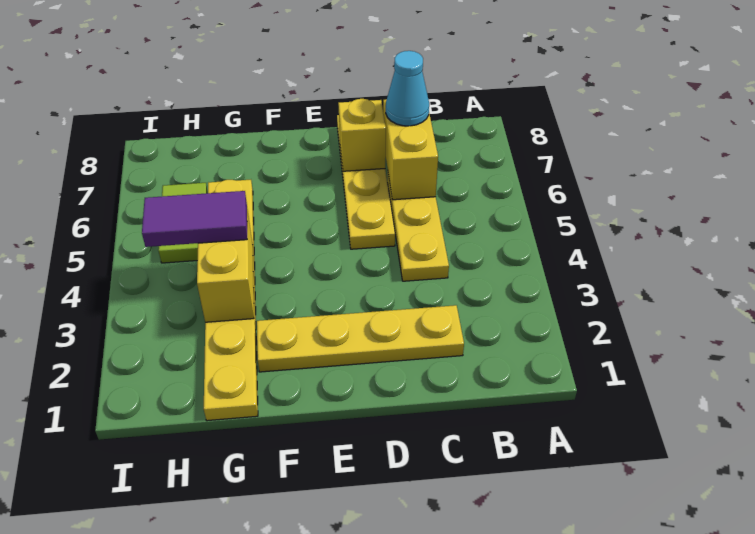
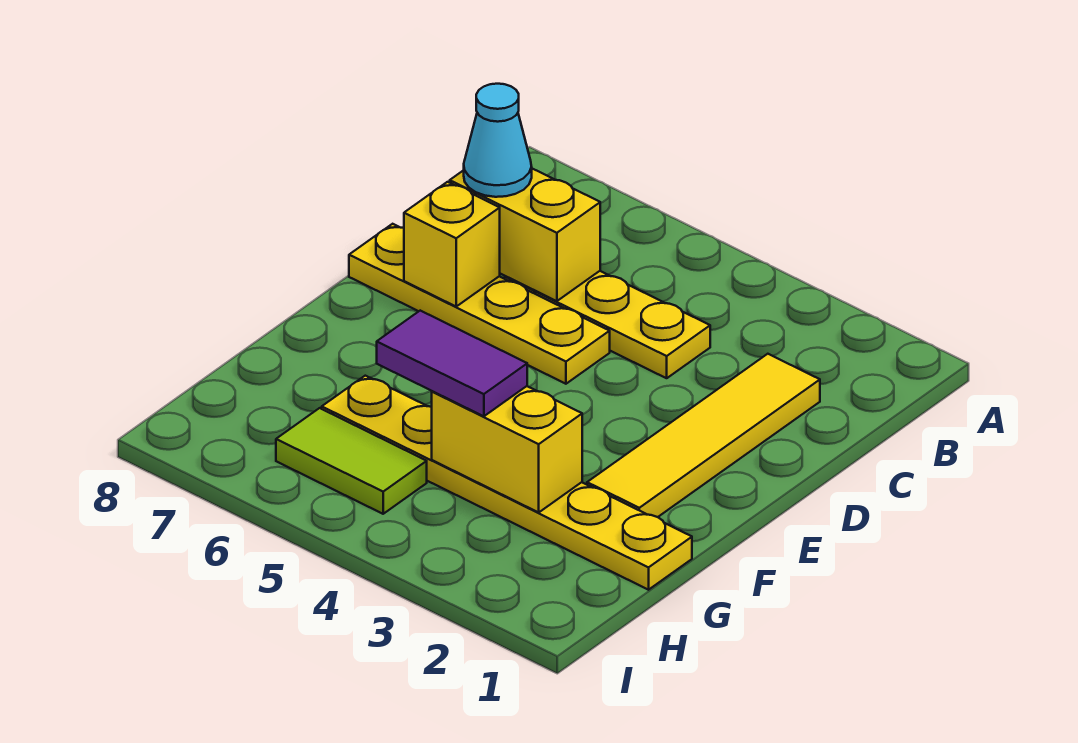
yellow plate C2:F2 level 1 -> yellow tile C2:F2 level 1
purple tile G4:H4 level 3 -> purple tile G4:G5 level 3

